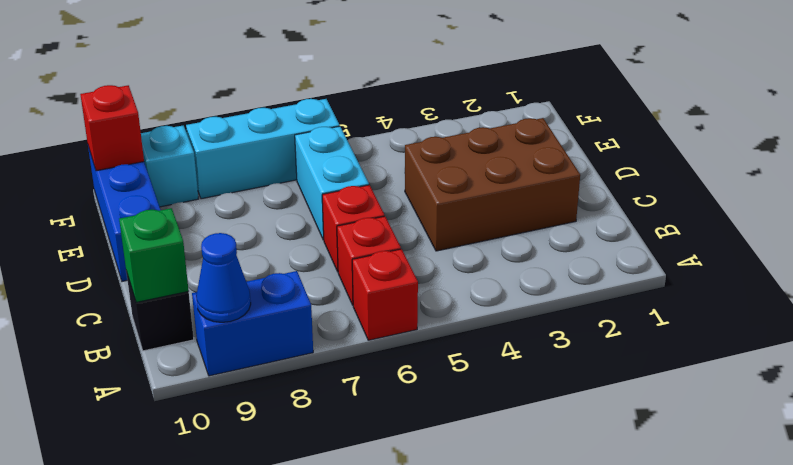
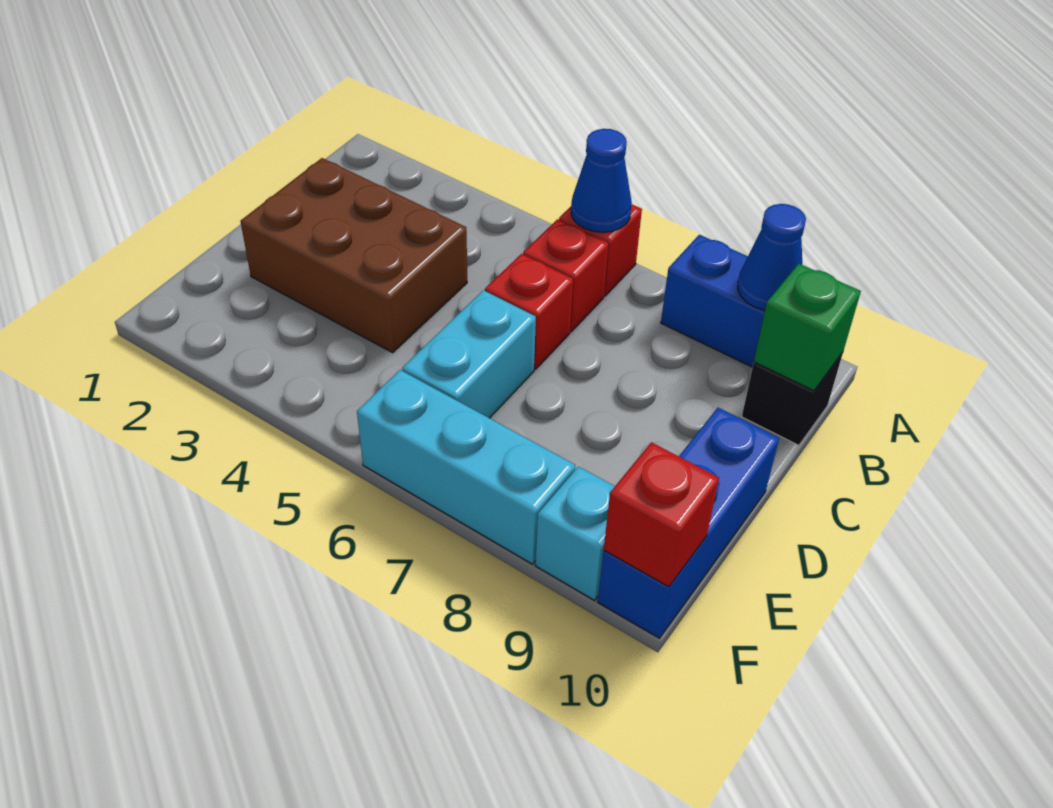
none -> blue cone A6 level 2

